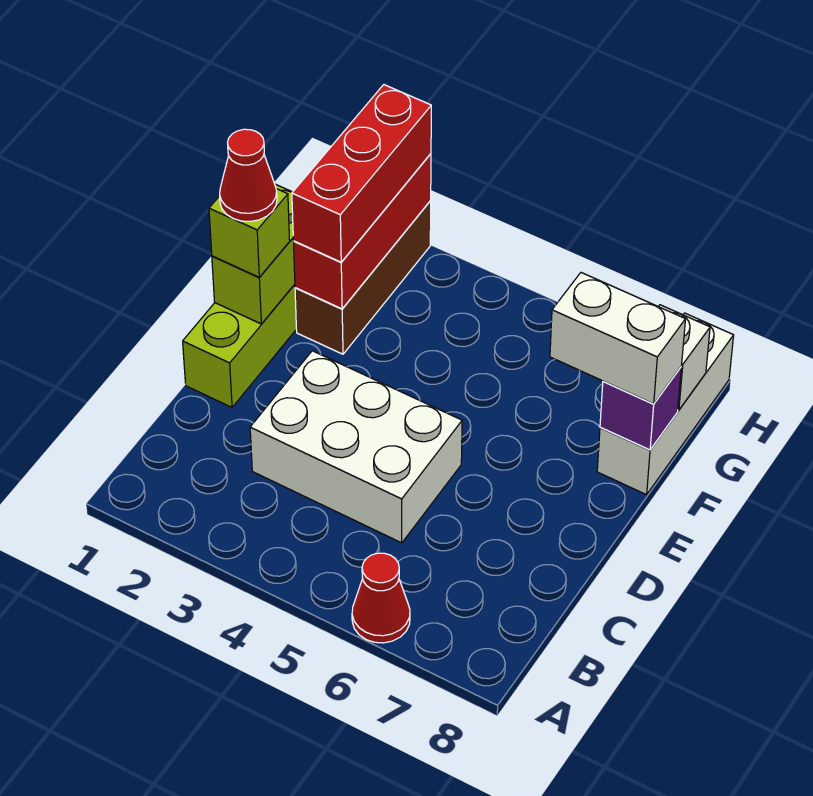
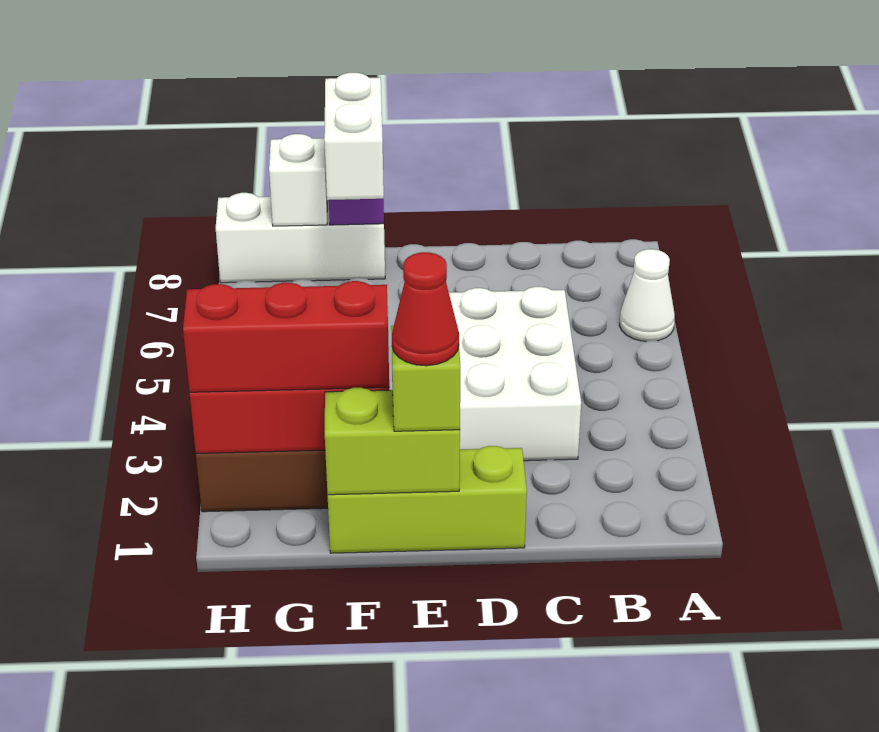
red cone A6 level 1 -> white cone A6 level 1

